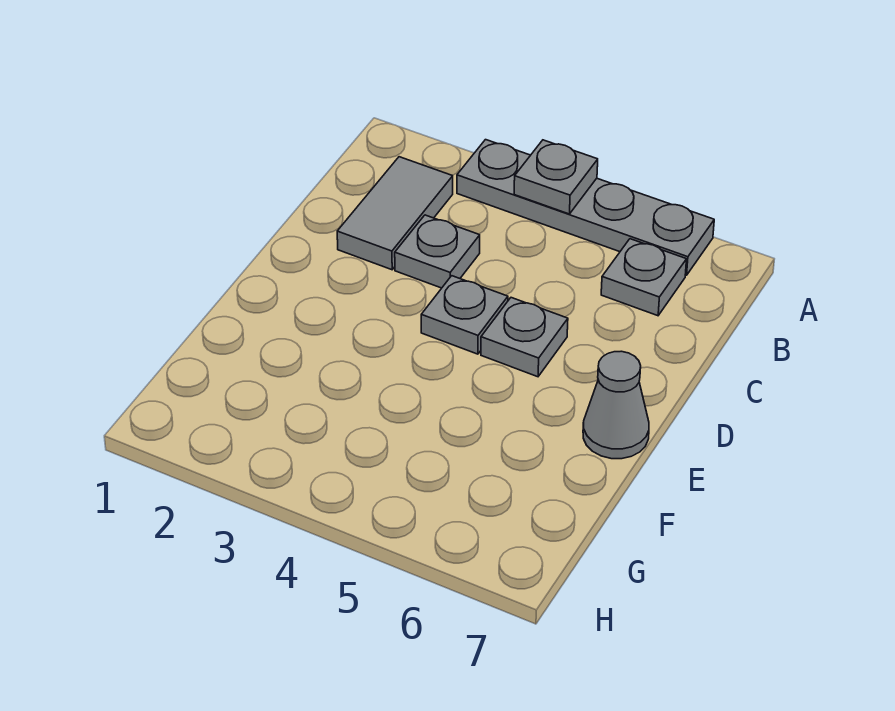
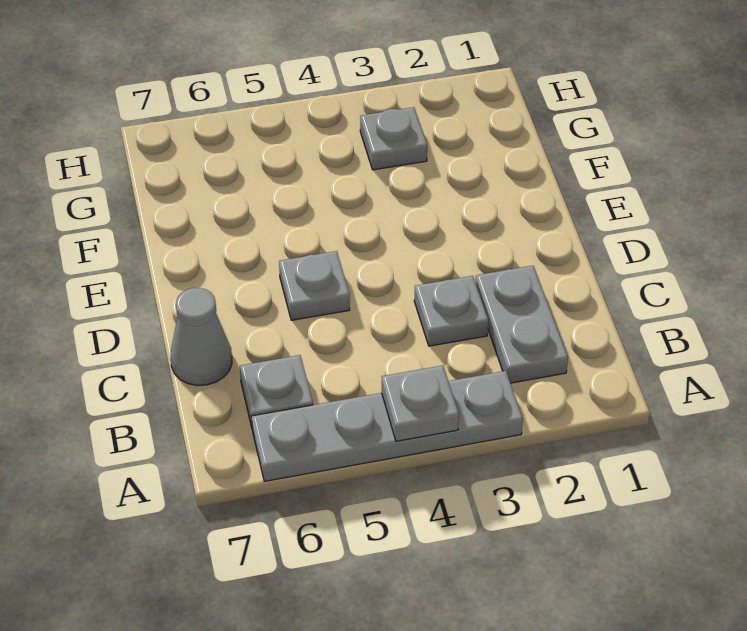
grey tile B2:C2 level 1 -> grey plate B2:C2 level 1
grey plate D4 level 1 -> grey plate G3 level 1
grey cone E7 level 1 -> grey cone C7 level 1

